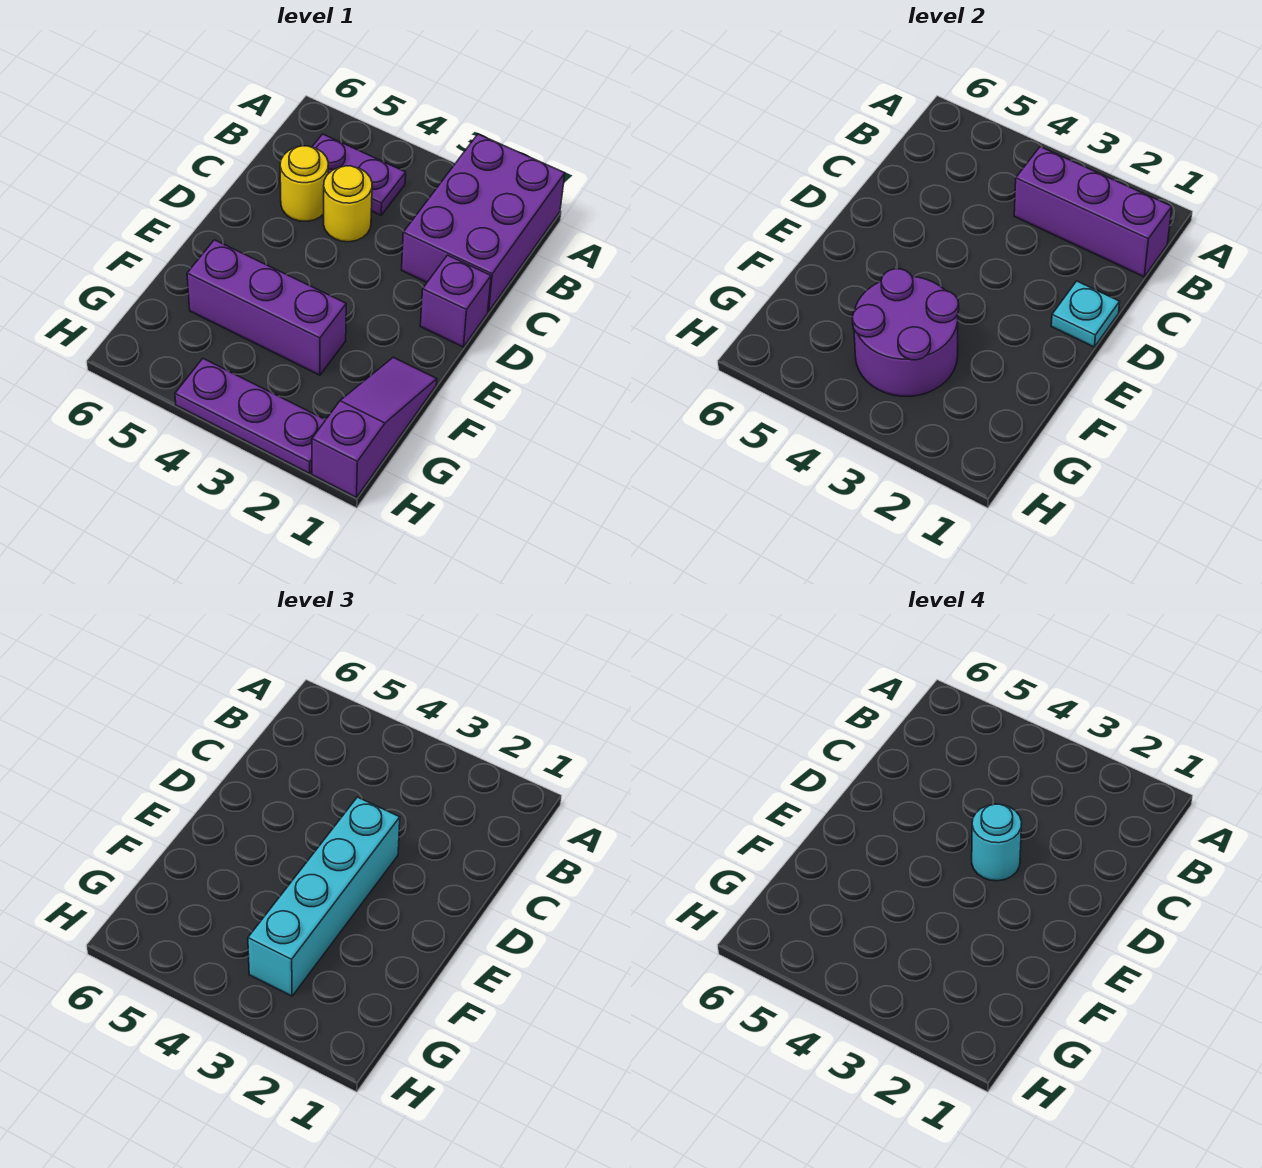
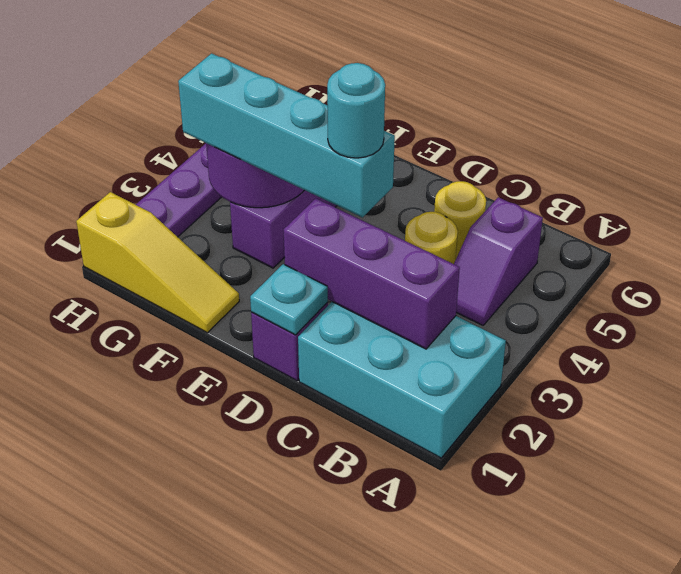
purple brick A1:C2 level 1 -> cyan brick A1:C2 level 1
purple brick B1:B3 level 2 -> purple brick B2:D2 level 2
purple plate B4:B5 level 1 -> purple slope B4:B5 level 1 top 5
purple slope F1:H1 level 1 top H -> yellow slope F1:H1 level 1 top H

